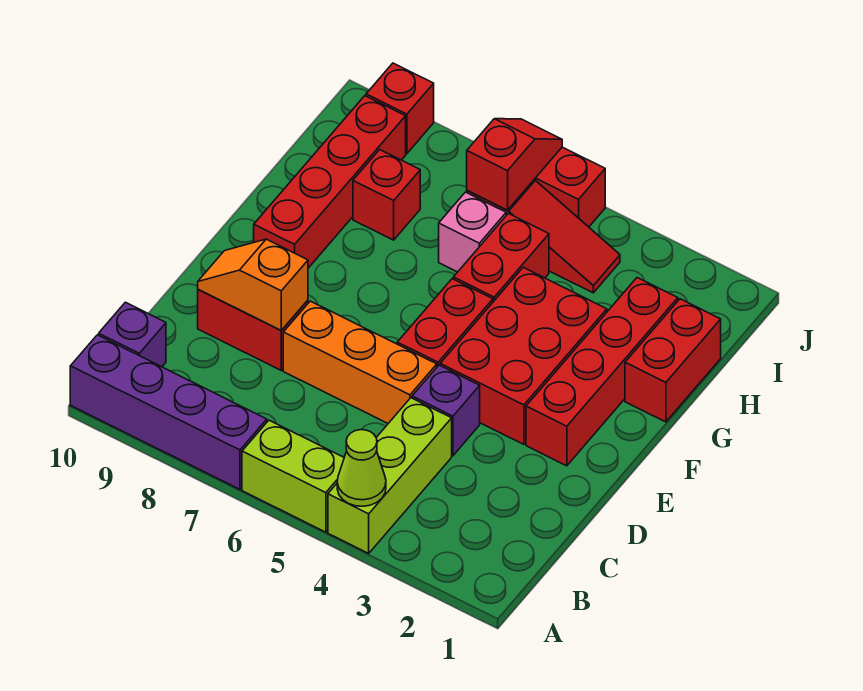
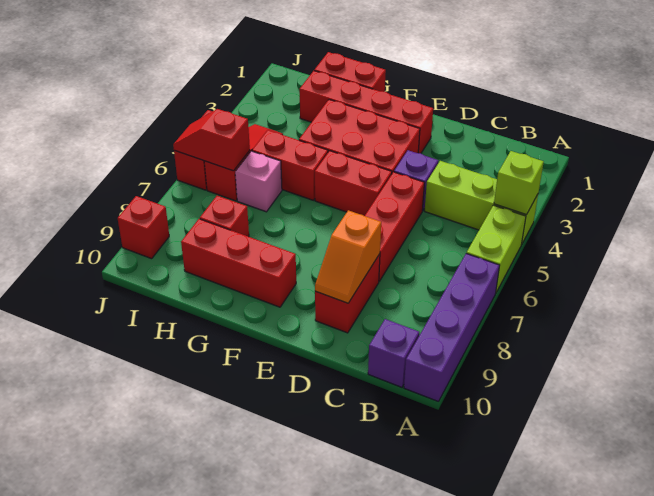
lime cone A4 level 2 -> lime brick A4 level 2
orange brick D5:D7 level 1 -> red brick D5:D7 level 1
red brick F9:I9 level 1 -> red brick F9:H9 level 1

